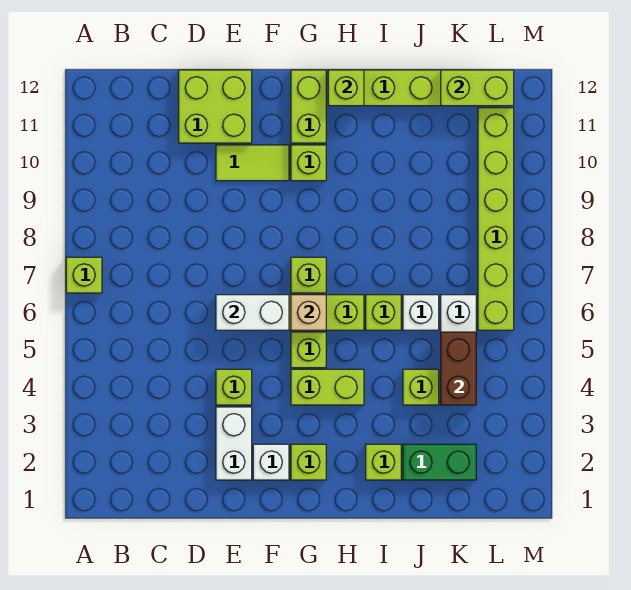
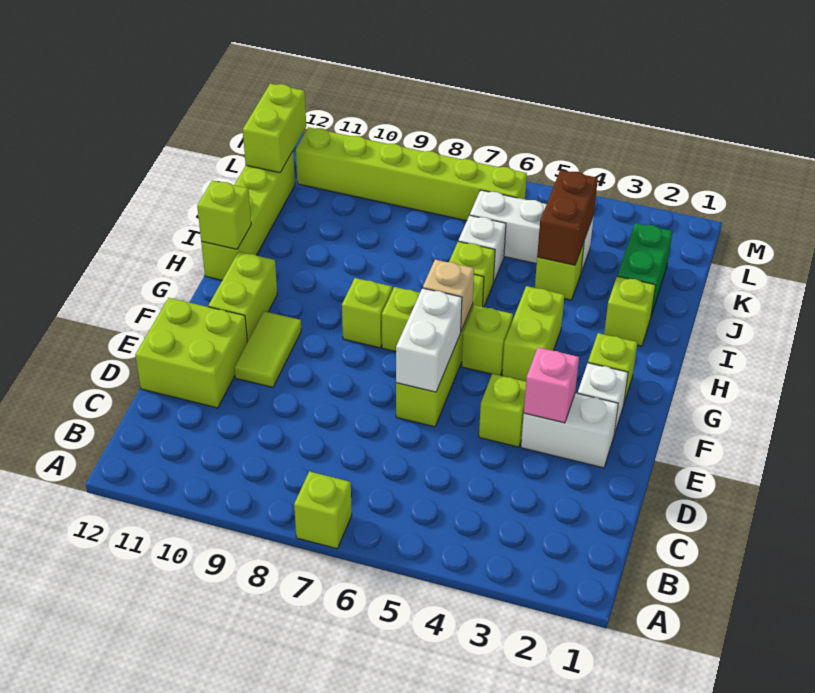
none -> pink brick E3 level 2
lime brick G10 level 1 -> lime brick G8 level 1
lime brick G11:G12 level 1 -> lime brick F11:G11 level 1
brown brick K4:K5 level 2 -> brown brick J4:K4 level 2

